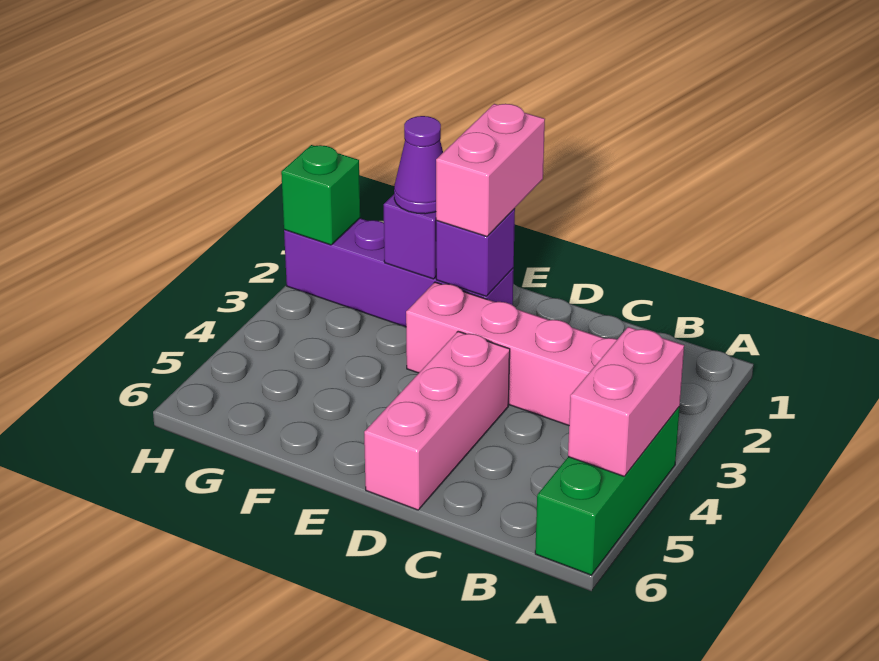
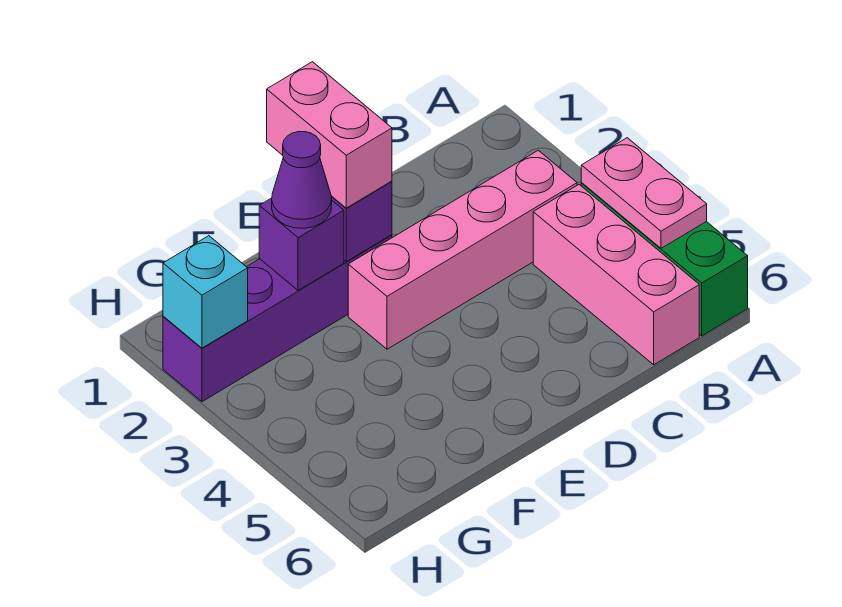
pink brick A4:A5 level 2 -> pink plate A4:A5 level 2
pink brick D4:D6 level 1 -> pink brick B4:B6 level 1
green brick H2 level 2 -> cyan brick H2 level 2

